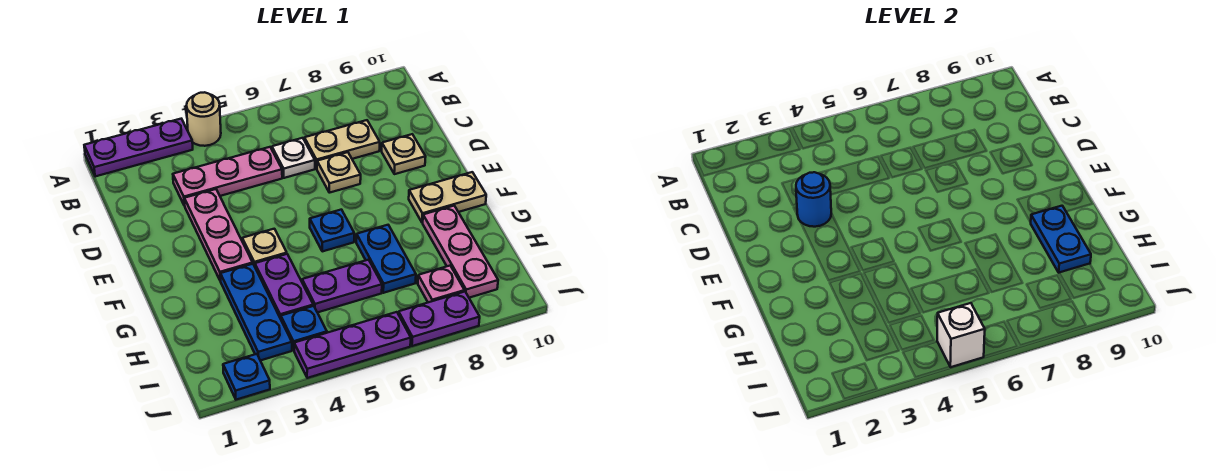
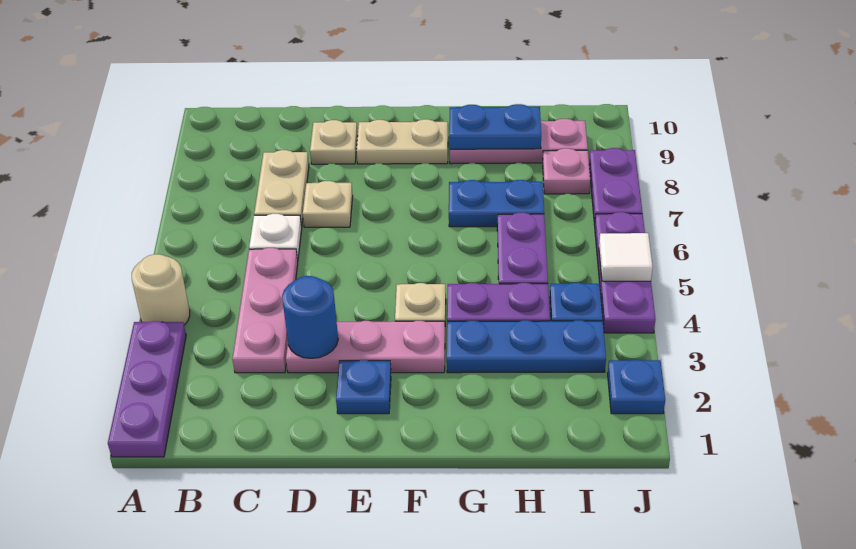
blue plate F6 level 1 -> blue plate E2 level 1
tan plate F9:F10 level 1 -> tan plate E9:F9 level 1
white brick J5 level 2 -> white tile J5 level 2

